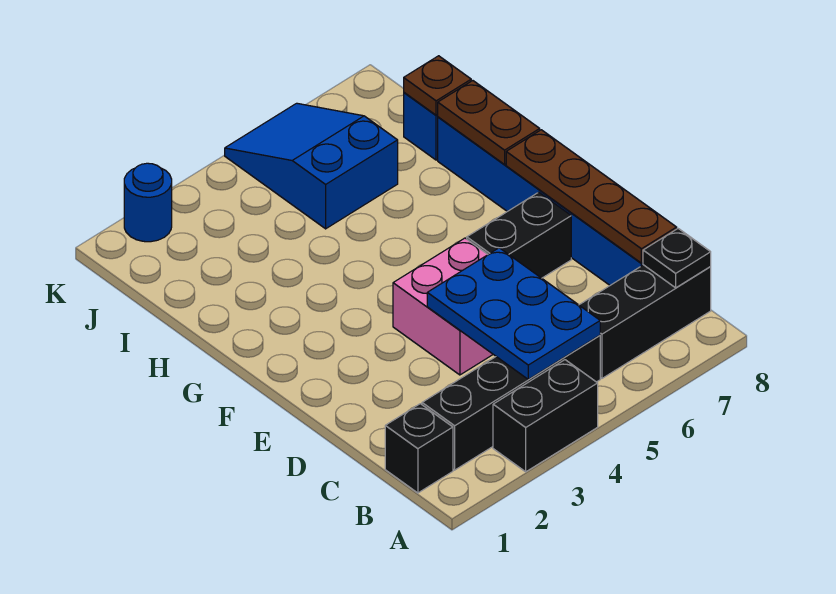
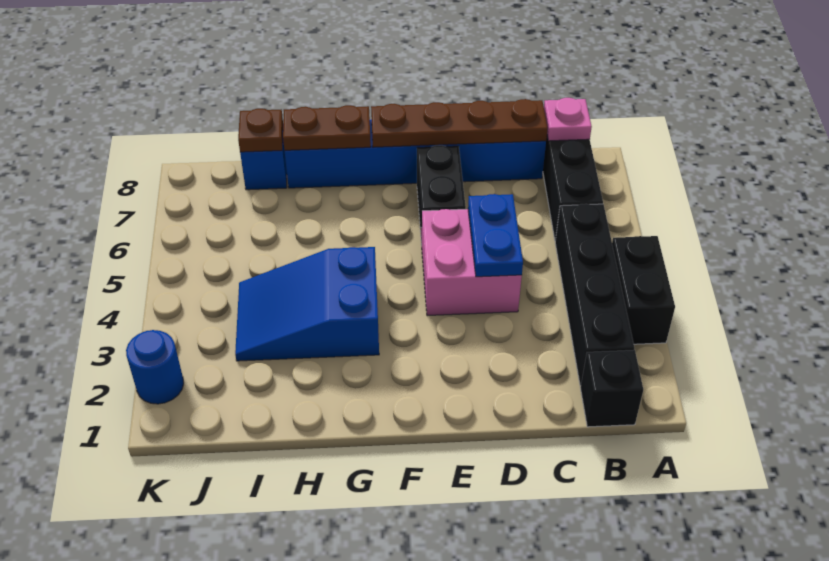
blue plate B4:D5 level 2 -> blue plate D4:D5 level 2
black plate B8 level 2 -> pink plate B8 level 2
blue slope I5:K6 level 1 top I -> blue slope G3:I4 level 1 top G

